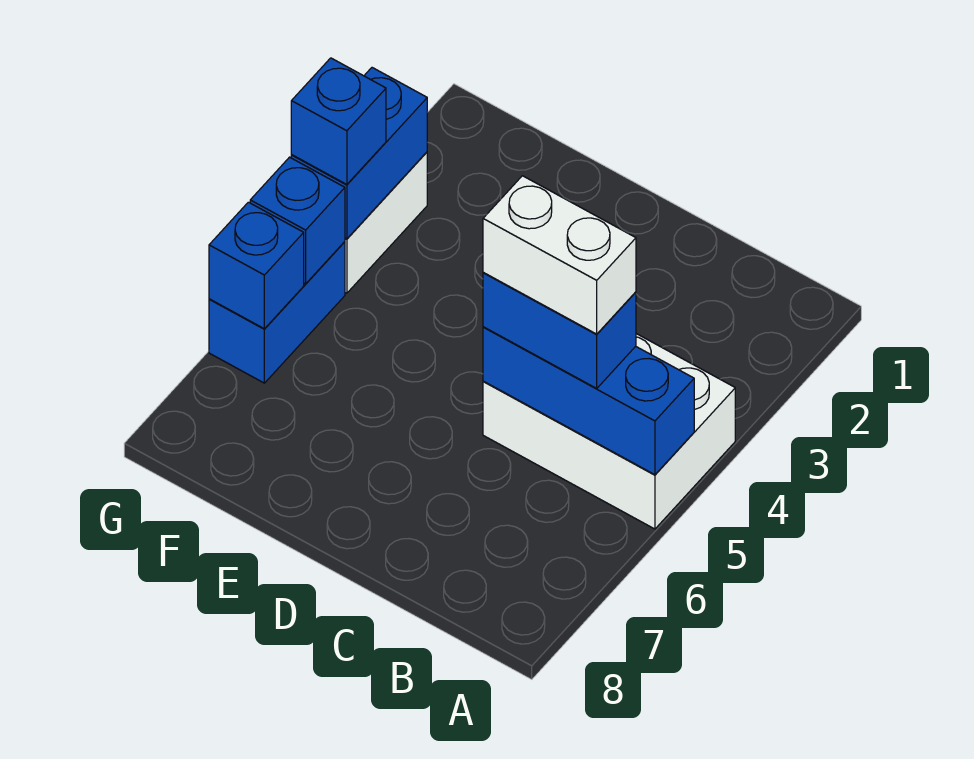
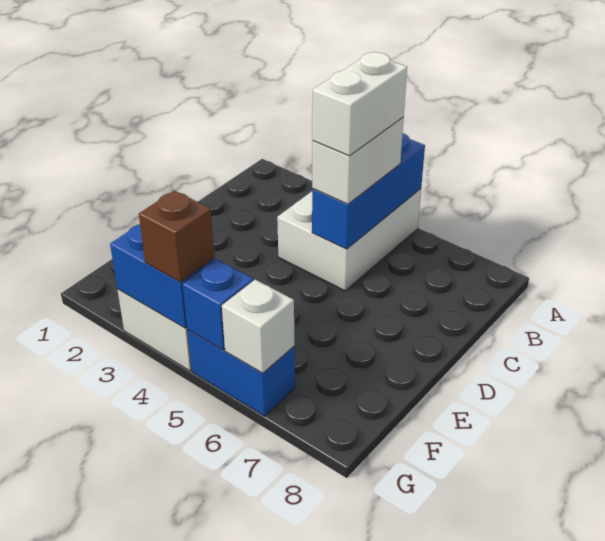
blue brick B5:C5 level 3 -> white brick B5:C5 level 3
blue brick G4 level 3 -> brown brick G4 level 3
blue brick G6 level 2 -> white brick G6 level 2

